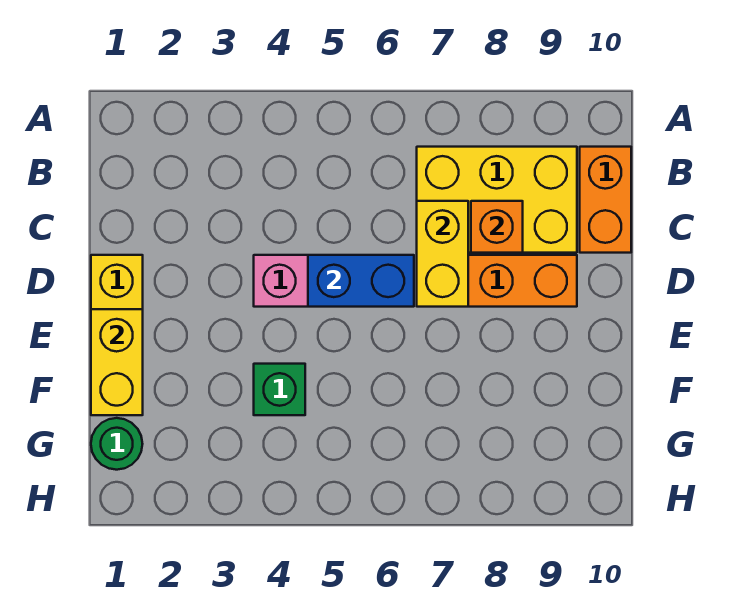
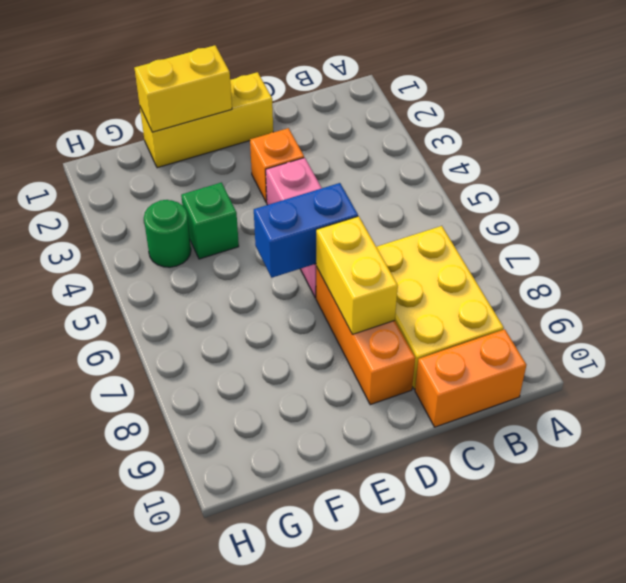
yellow brick C7:D7 level 2 -> yellow brick D7:D8 level 2
orange brick C8 level 2 -> orange brick D3 level 1
blue brick D5:D6 level 2 -> blue brick D6:E6 level 2
green round brick G1 level 1 -> green round brick G4 level 1

